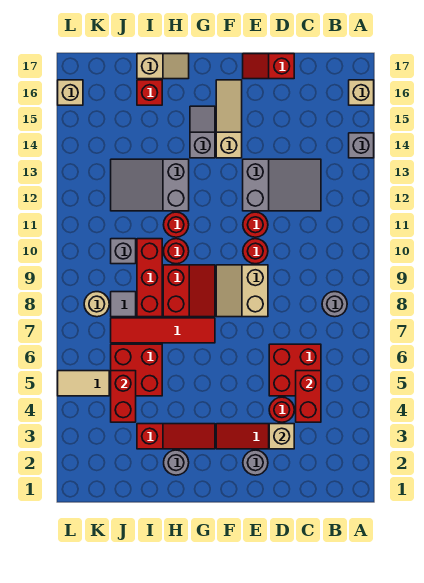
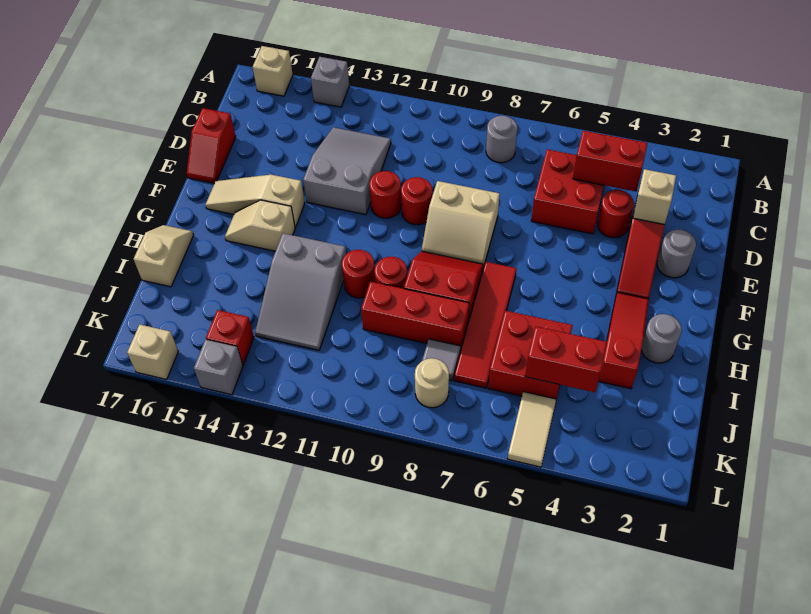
grey slope G14:G15 level 1 top 14 -> tan slope G14:G15 level 1 top 14
red brick I16 level 1 -> red brick K14 level 1
grey brick J10 level 1 -> grey brick L14 level 1

